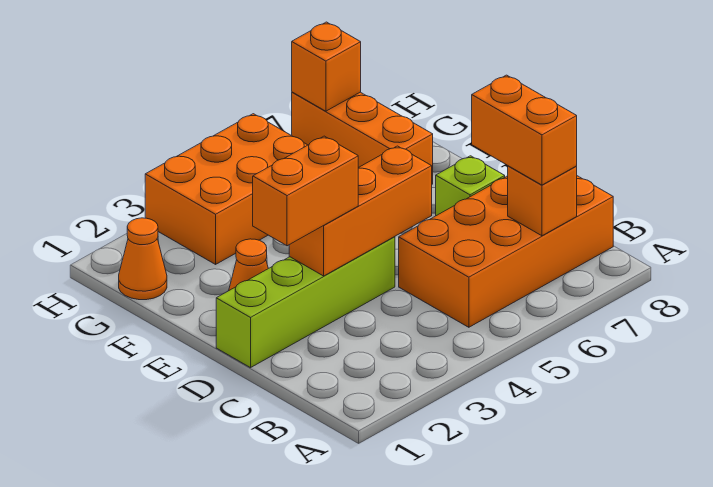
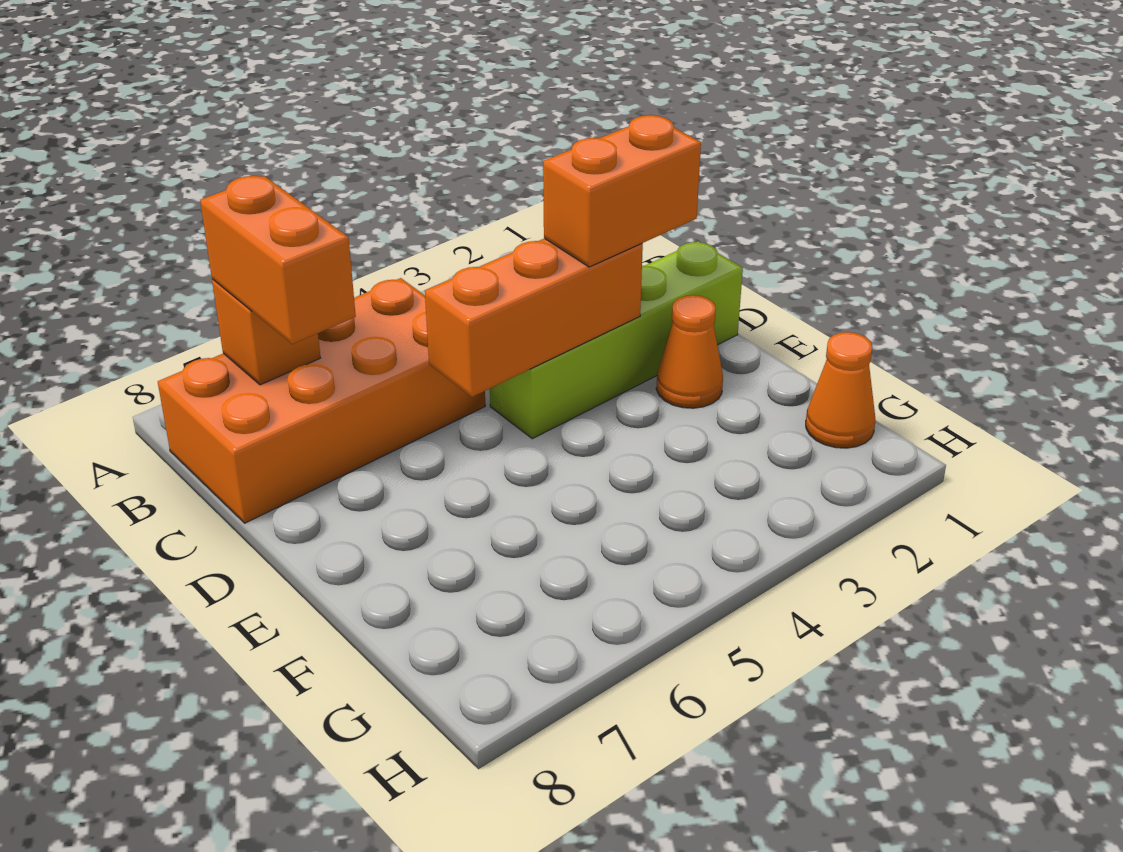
lime brick D7 level 1 -> none
orange brick F7:H7 level 1 -> none
orange brick G3:H5 level 1 -> none
orange brick H7 level 2 -> none

